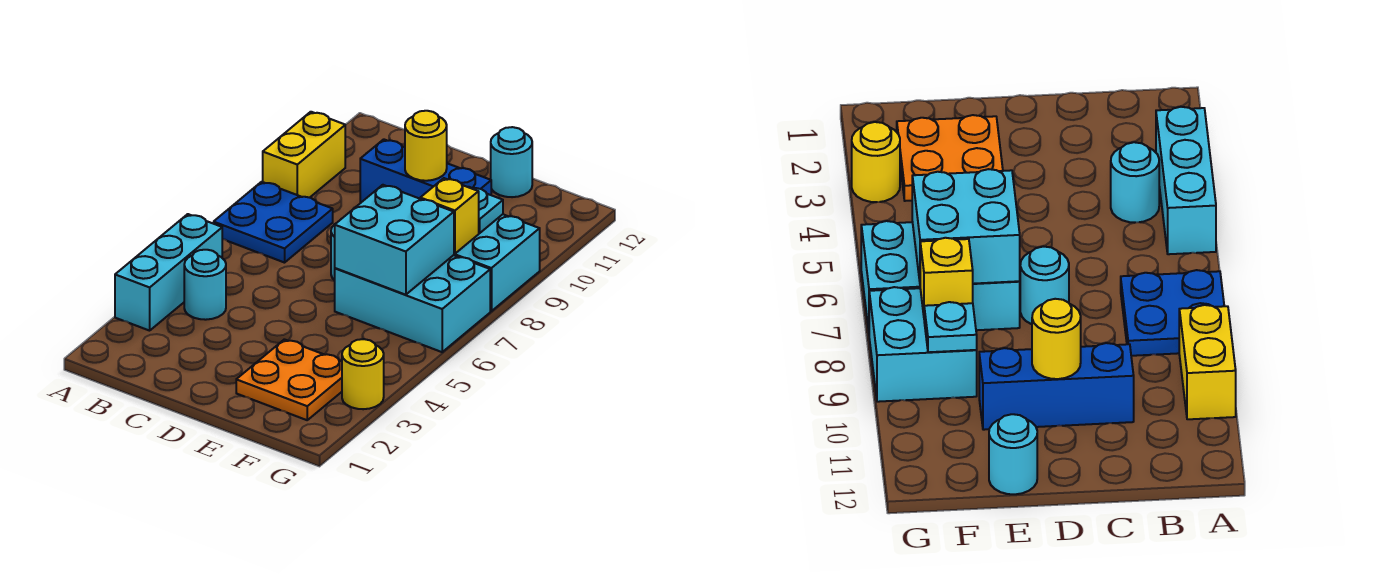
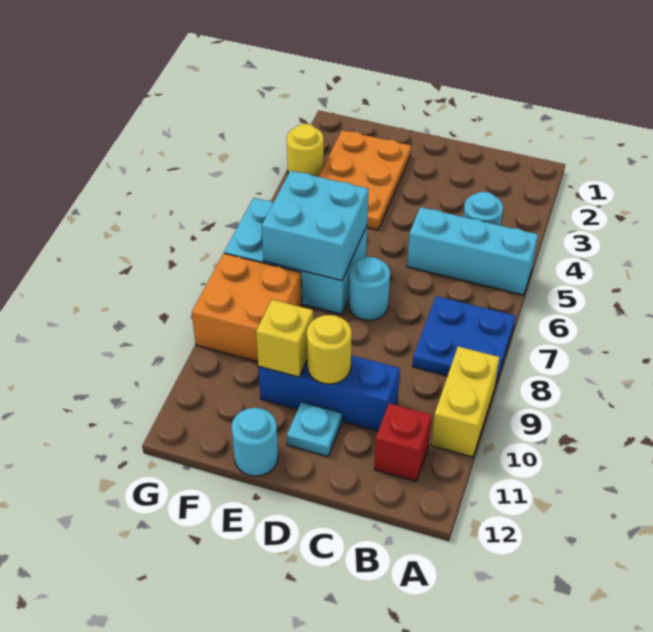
cyan brick A3:A5 level 1 -> cyan brick A5:C5 level 1
none -> red brick B11 level 1
orange plate E2:F3 level 1 -> orange plate E2:F4 level 1
cyan brick F8:G9 level 1 -> orange brick F8:G9 level 1
yellow brick F8 level 2 -> yellow brick E10 level 2
cyan plate F9 level 2 -> cyan plate D11 level 1

